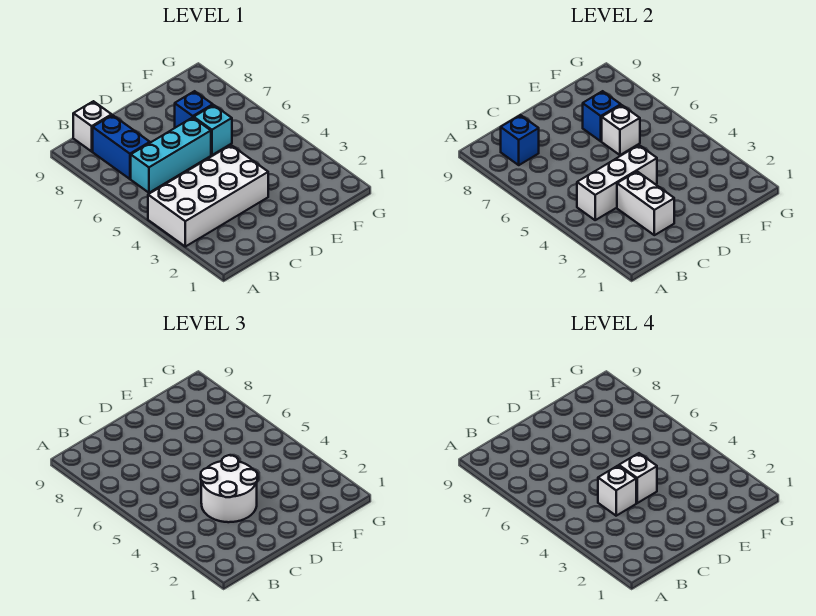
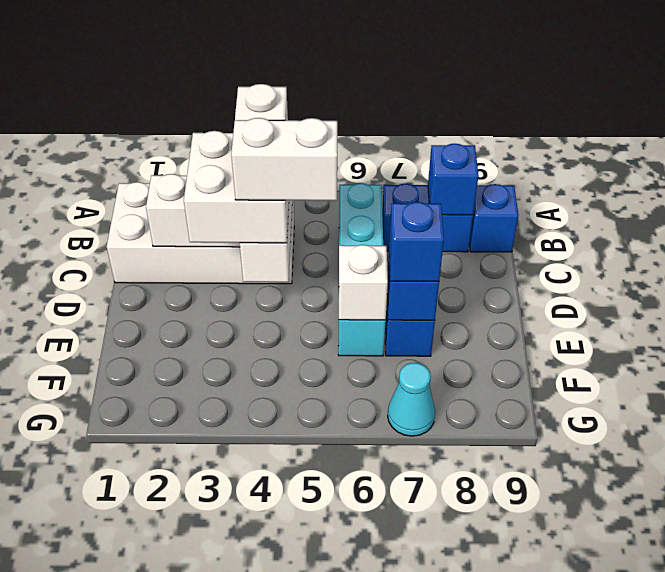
white brick A3:D4 level 1 -> white brick B1:C4 level 1
white brick B9 level 1 -> blue brick B9 level 1
white round brick C3:D4 level 3 -> white brick C3:D4 level 3
white brick D4 level 4 -> white brick D4:D5 level 4
none -> blue brick E7 level 3
none -> cyan cone G7 level 1

